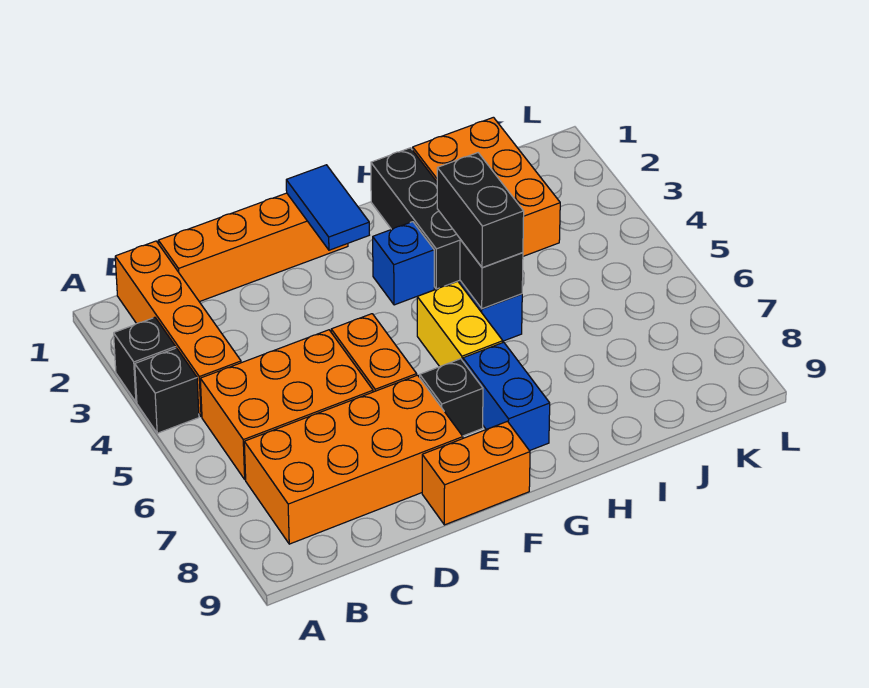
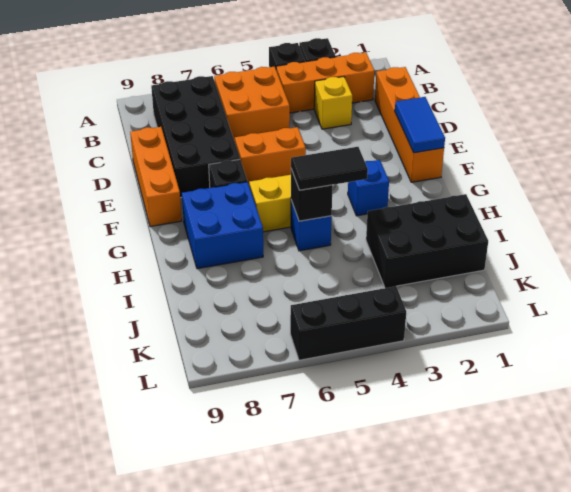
orange brick B1:B4 level 1 -> orange brick B2:B4 level 1
orange brick B5:D6 level 1 -> orange brick B5:C6 level 1
orange brick B7:E8 level 1 -> black brick B7:E8 level 1
none -> yellow brick C3 level 1
orange brick E9:F9 level 1 -> orange brick D9:F9 level 1
blue tile F1:F2 level 2 -> blue tile E1:F1 level 2
blue brick G7:G8 level 1 -> blue brick G7:H8 level 1
black brick H1:H3 level 1 -> black brick L4:L6 level 1
black brick H4:H5 level 3 -> black tile H4:H5 level 3
orange brick I1:J3 level 1 -> black brick I1:J3 level 1

